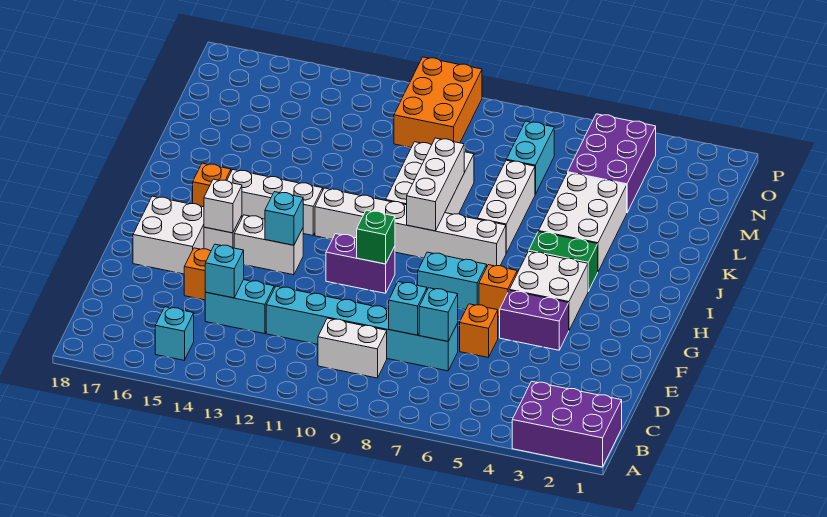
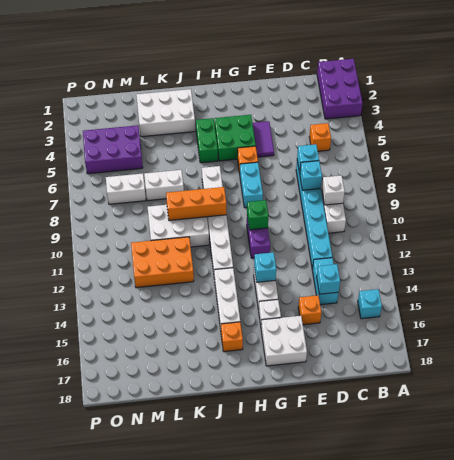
orange brick E6 level 1 -> orange brick C5 level 1
purple brick F4:F5 level 1 -> purple tile F4:F5 level 1
white brick G4:H5 level 1 -> green brick G4:H5 level 1
white brick G15 level 2 -> white brick C9 level 2
white brick I9:K9 level 2 -> orange brick I9:K9 level 2
white brick J4:L5 level 1 -> white brick J2:L3 level 1
white brick J7:L7 level 1 -> white brick K7:L7 level 1
cyan brick M7:N7 level 1 -> white brick M7:N7 level 1
orange brick N10:P11 level 1 -> orange brick K11:M12 level 1

